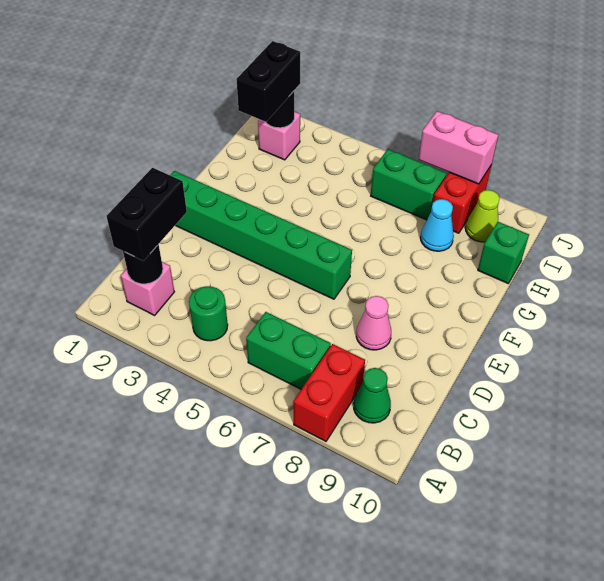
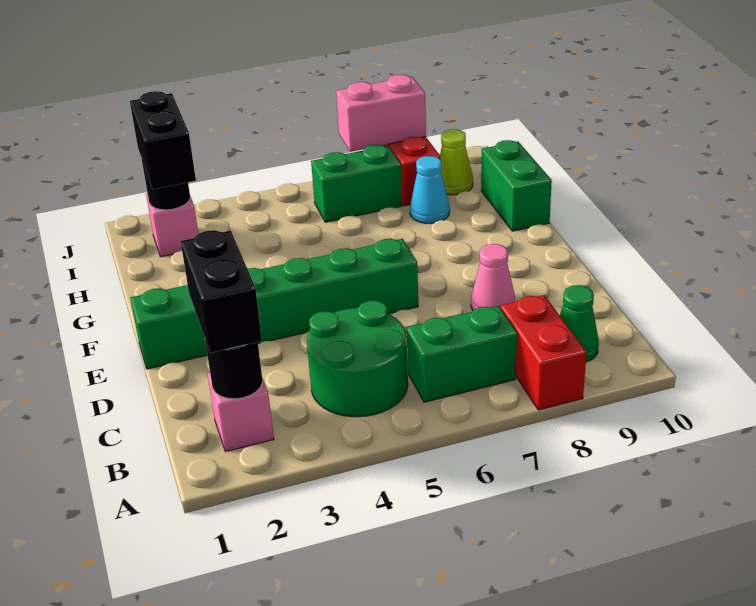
green round brick B4 level 1 -> green round brick B4:C5 level 1
green brick H10 level 1 -> green brick G10:H10 level 1

